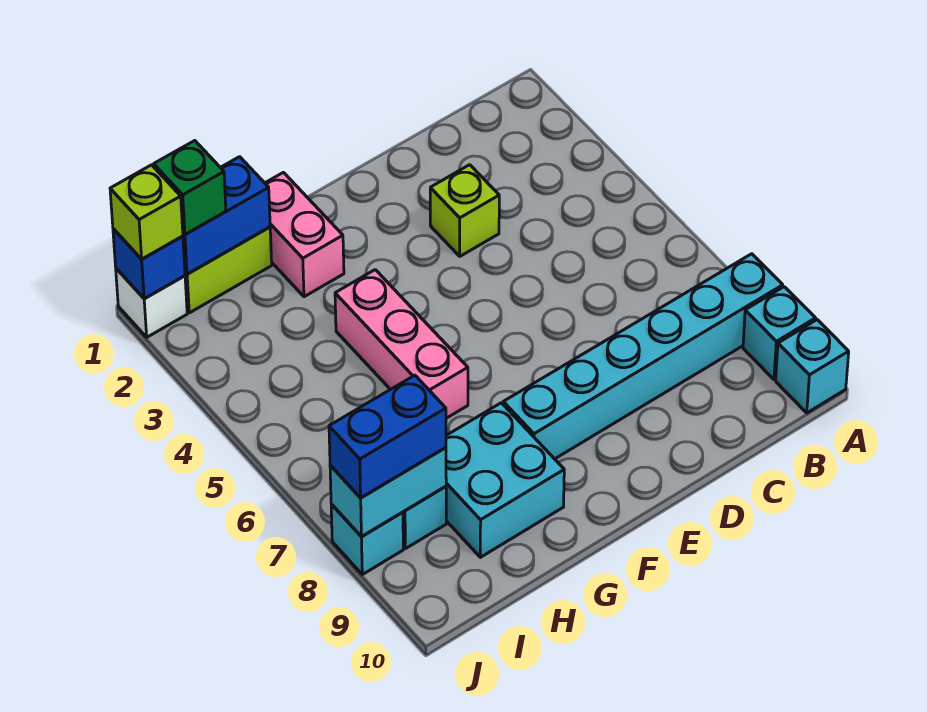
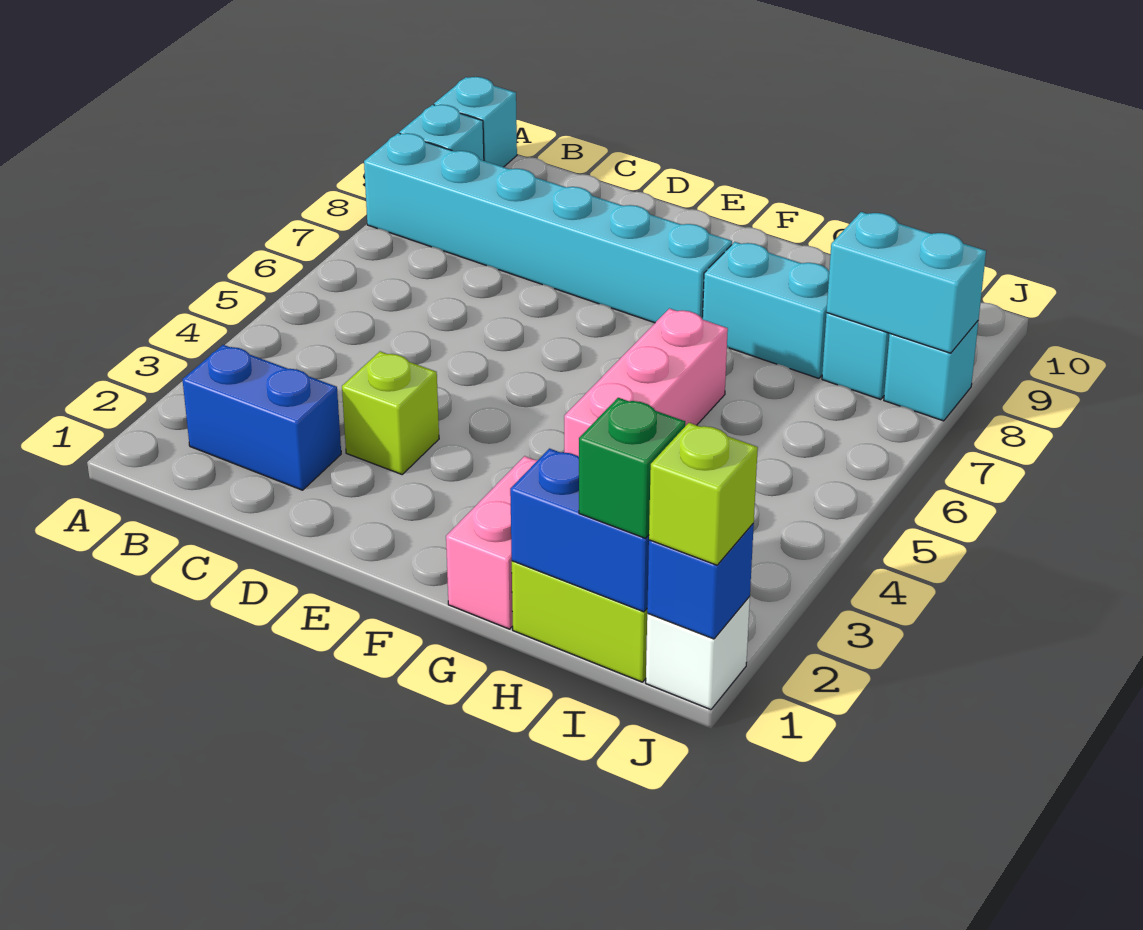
cyan brick G8:H9 level 1 -> cyan brick G8:H8 level 1
blue brick I8:J8 level 3 -> blue brick B2:C2 level 1

